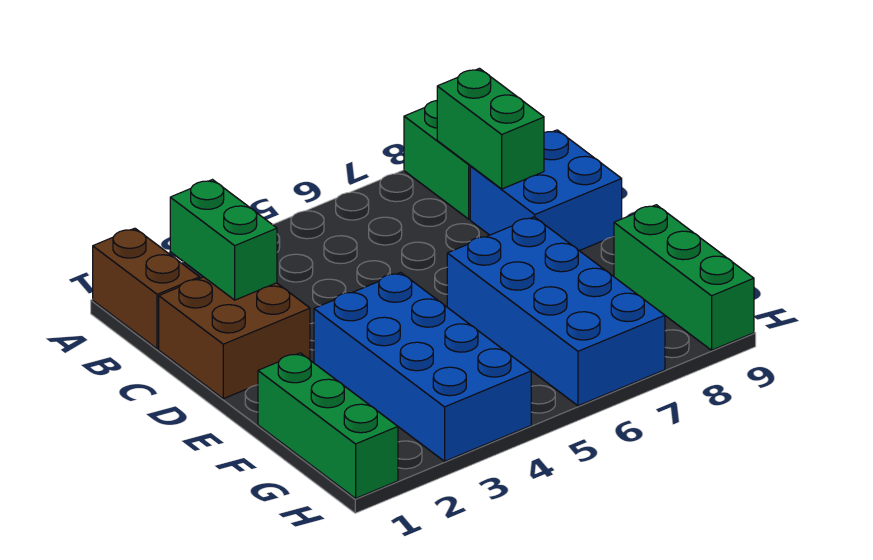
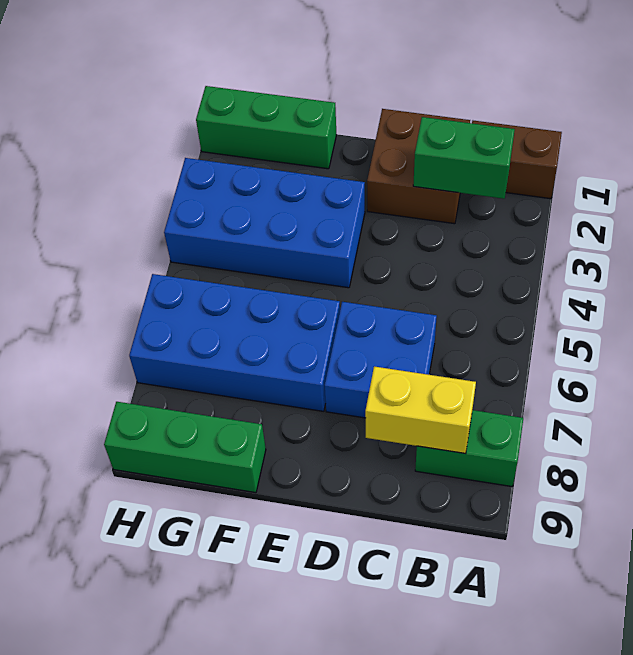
green brick B8:C8 level 2 -> yellow brick B8:C8 level 2
blue brick C8:D9 level 1 -> blue brick C6:D7 level 1

